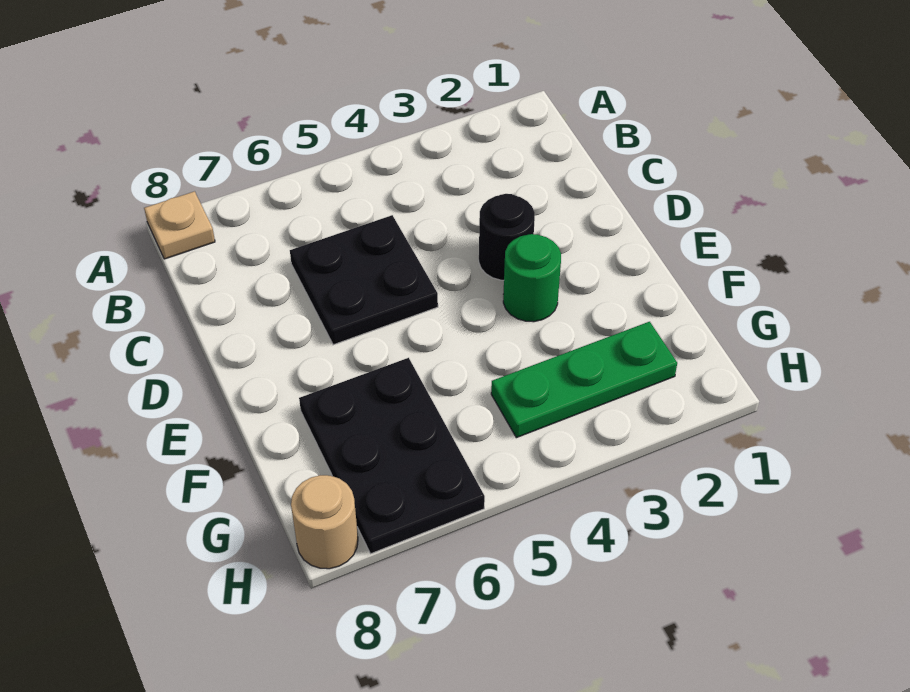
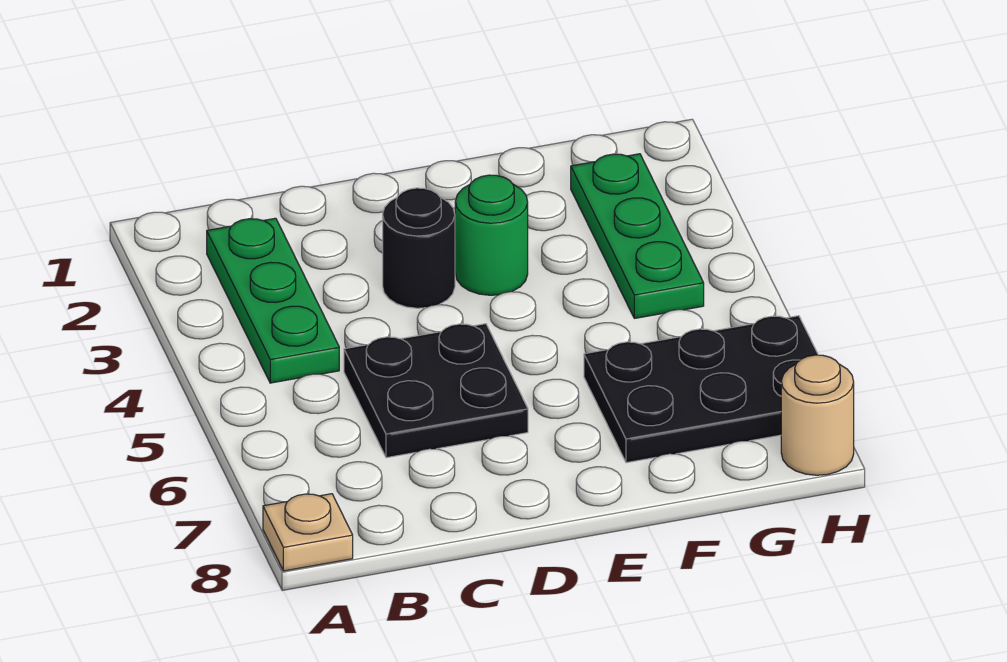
none -> green plate B2:B4 level 1

